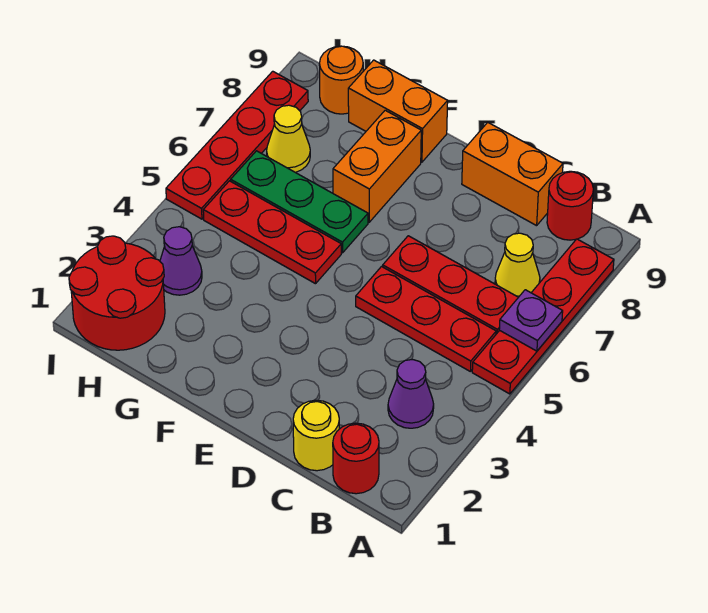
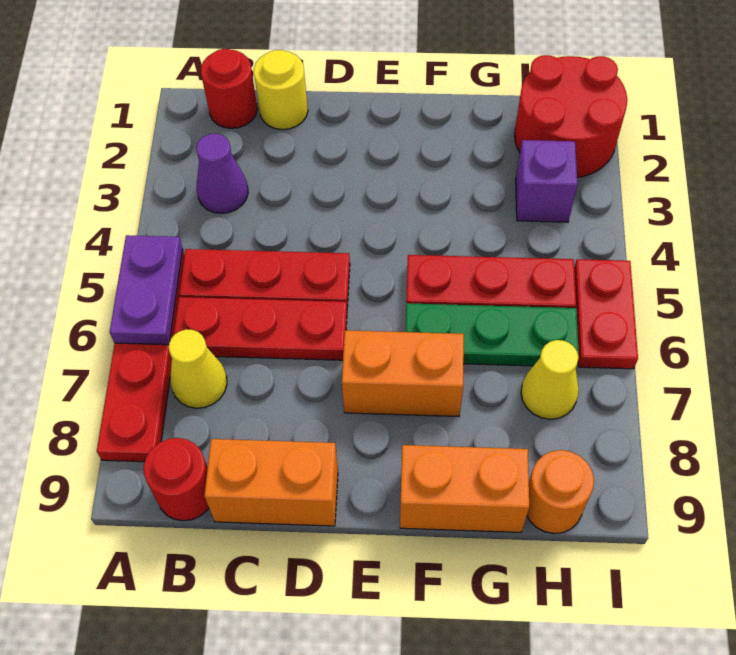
purple plate A6 level 2 -> purple plate A5:A6 level 2
orange brick F7:F8 level 1 -> orange brick E7:F7 level 1
purple cone H3 level 1 -> purple brick H3 level 1
red plate I5:I8 level 1 -> red plate I5:I6 level 1

